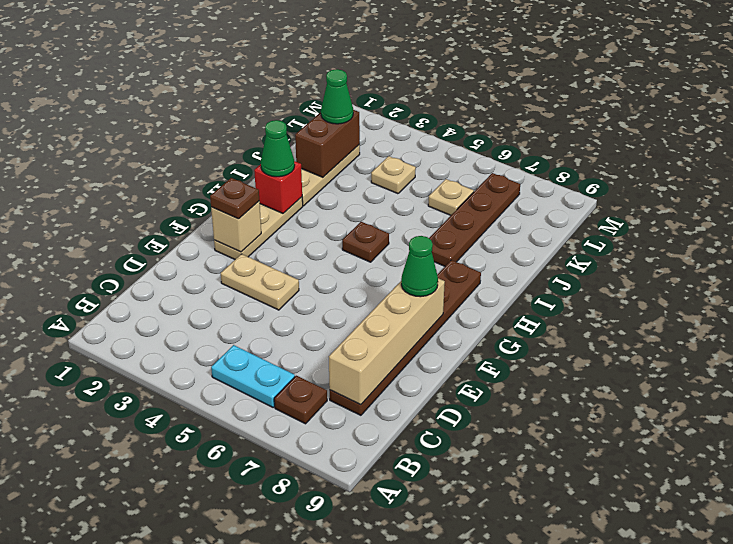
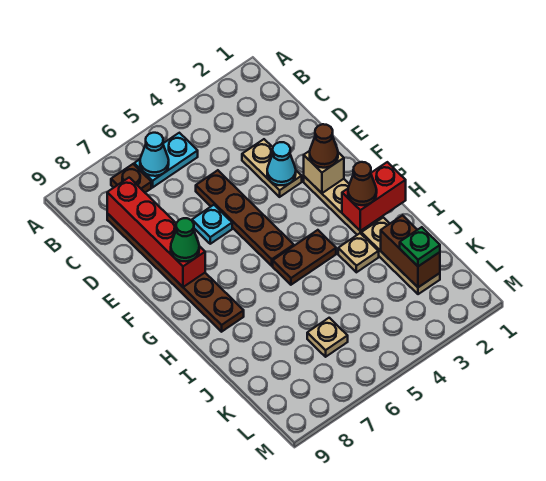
none -> cyan cone B6 level 2
tan brick C8:F8 level 2 -> red brick C8:F8 level 2
tan plate E3:E4 level 1 -> tan plate D3:E3 level 1
none -> cyan cone E3 level 2
none -> cyan plate E6 level 1
brown plate F2 level 3 -> brown cone F2 level 3
red brick H2 level 2 -> red brick H1:H2 level 2
green cone H2 level 3 -> brown cone H2 level 3
brown plate H5 level 1 -> brown plate H4:H5 level 1
brown plate I7:L7 level 1 -> brown plate D5:G5 level 1
green cone K2 level 3 -> green plate K2 level 3
tan plate K4 level 1 -> tan plate I3 level 1

